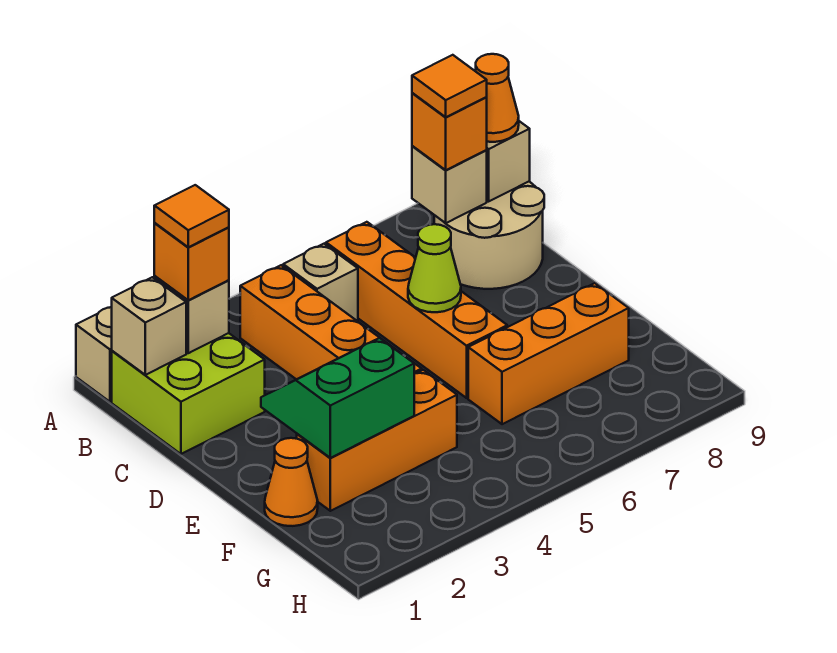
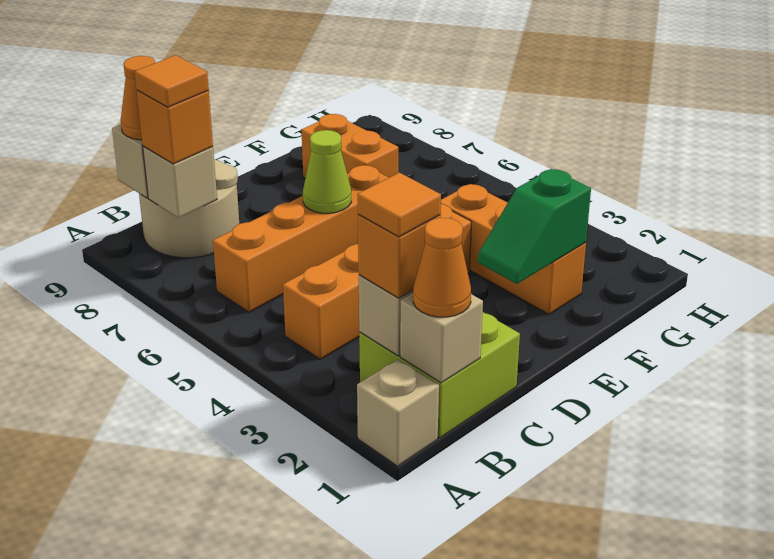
tan brick B5 level 1 -> none
green slope E2:F3 level 2 top F -> green slope E2:F2 level 2 top F
orange cone F1 level 1 -> orange cone B1 level 3
orange brick F6:F8 level 1 -> orange brick F7:F8 level 1

